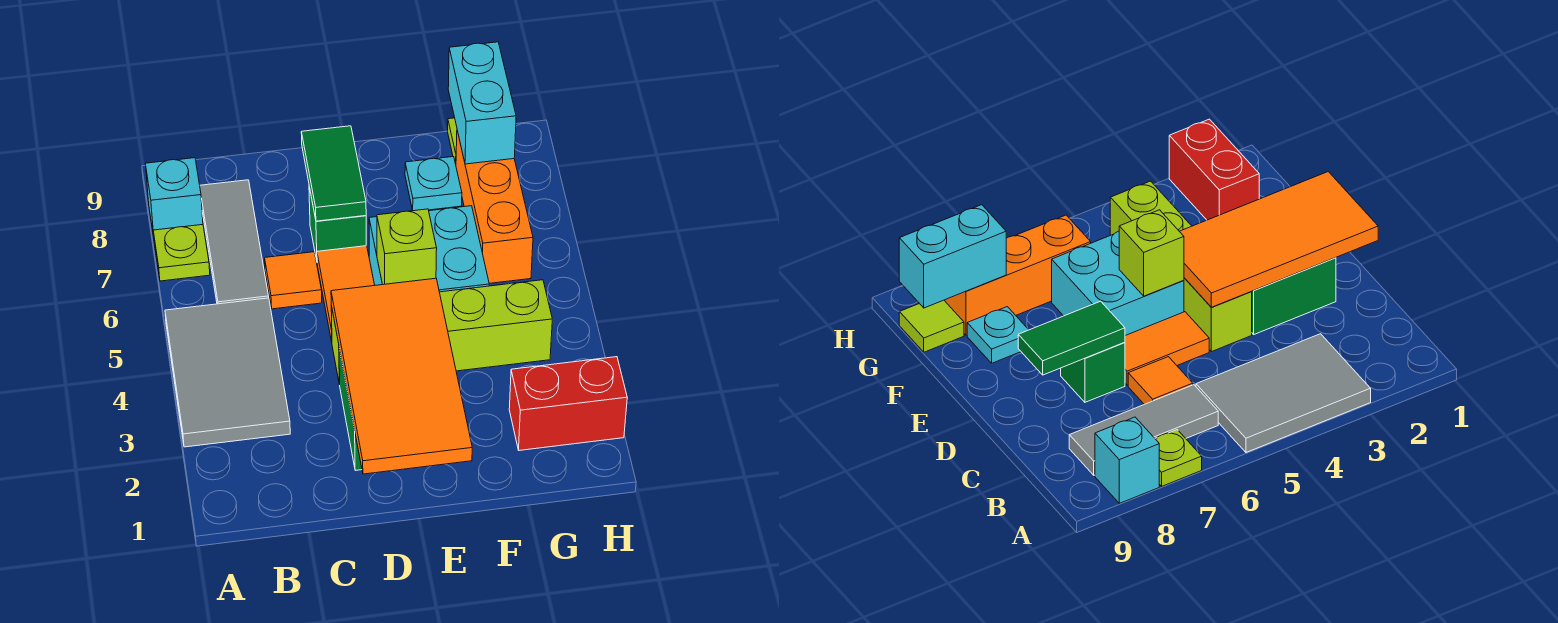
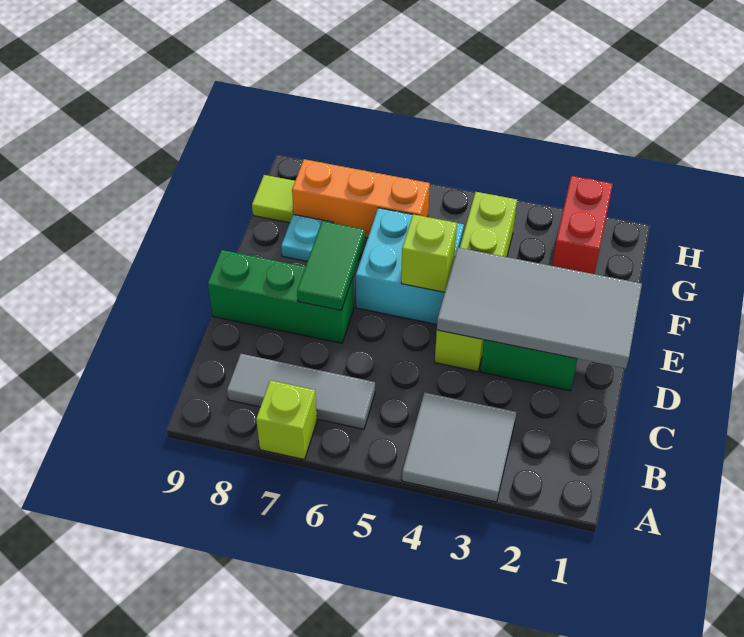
grey tile A3:B5 level 1 -> grey tile A3:B4 level 1
lime plate A7 level 1 -> lime brick A7 level 1
cyan brick A8 level 1 -> none
orange tile C6 level 1 -> none
orange tile D1:E4 level 2 -> grey tile D1:E4 level 2
orange tile D5:D6 level 1 -> none
green brick D7 level 1 -> green brick D7:D9 level 1
green tile D7:D8 level 2 -> green tile D7:E7 level 2
cyan brick G8:G9 level 2 -> none

